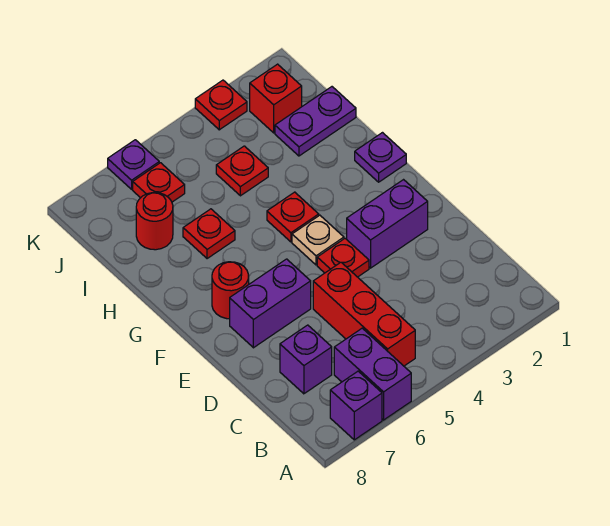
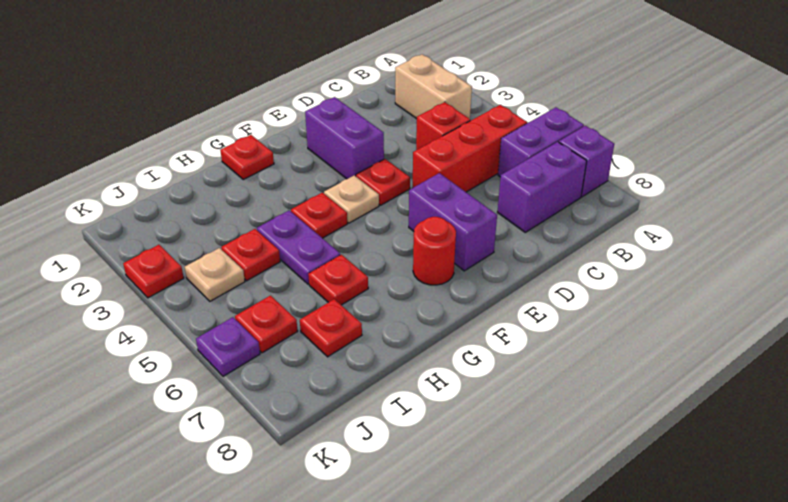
none -> tan brick B2:B3 level 1
purple brick C7 level 1 -> purple brick B7:C7 level 1
purple plate G1 level 1 -> red plate G1 level 1
purple plate I1:I2 level 1 -> purple plate H4:H5 level 1
red round brick I7 level 1 -> red plate I7 level 1
red brick J2 level 1 -> red brick C4 level 1
none -> tan plate J4 level 1

